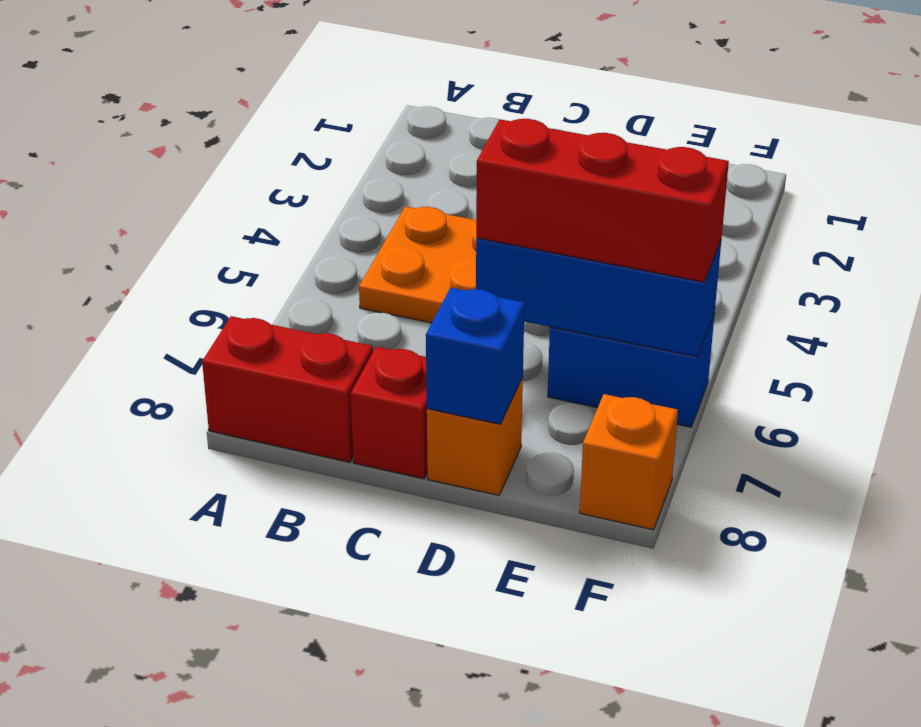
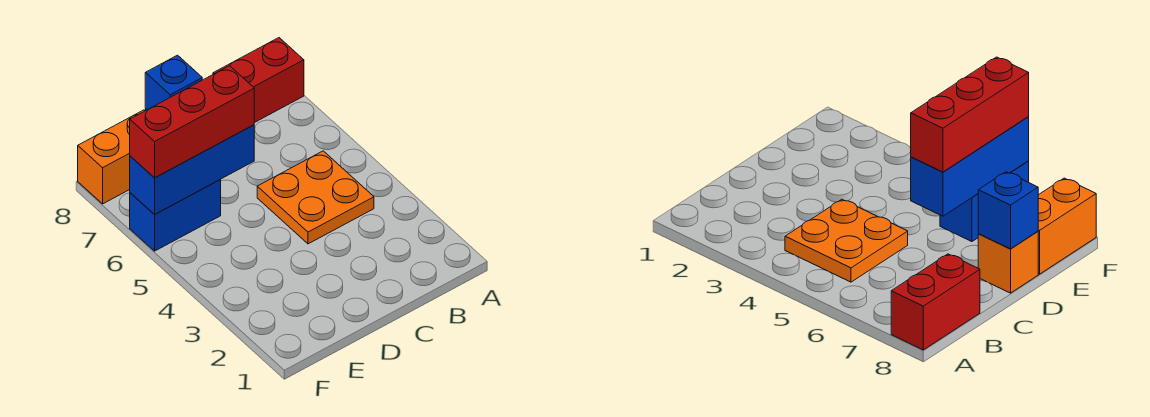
red brick C8 level 1 -> none
orange brick F8 level 1 -> orange brick E8:F8 level 1

